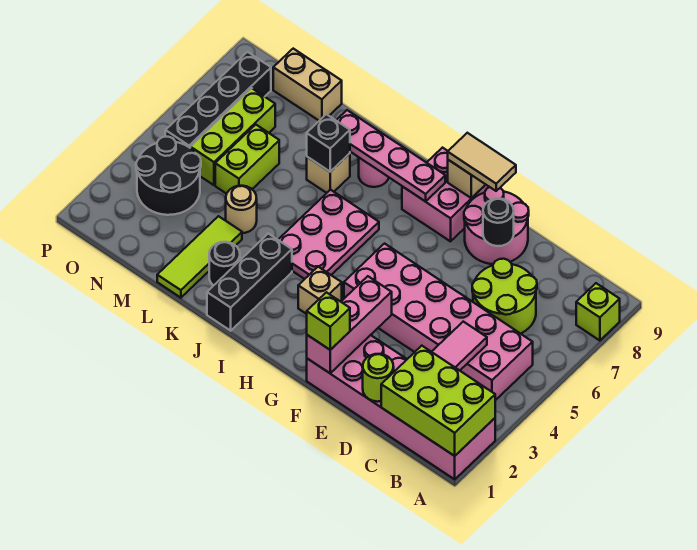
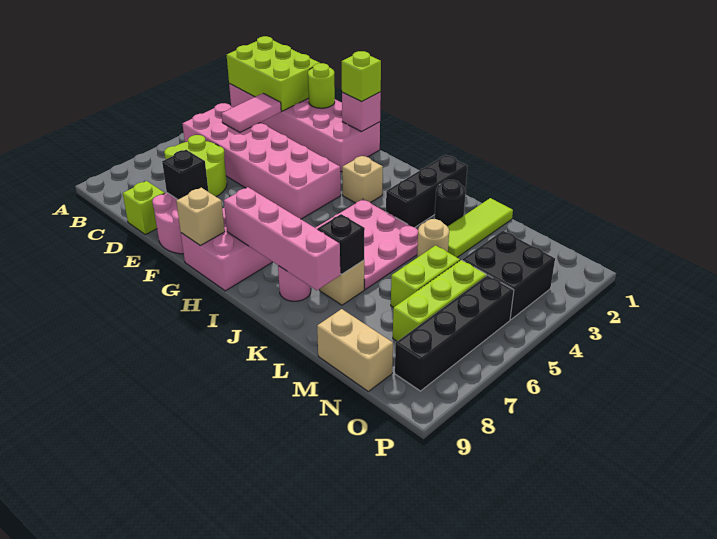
lime brick A8 level 1 -> lime brick D9 level 1
black round brick E8 level 2 -> black brick E8 level 2
pink brick F1:F3 level 2 -> pink brick F1 level 2
tan tile F9:G9 level 3 -> none
pink plate H8:K8 level 2 -> pink brick H8:K8 level 2
pink plate I4:J6 level 1 -> pink plate I4:K6 level 1
black round brick N3:O4 level 1 -> black brick N3:O4 level 1

